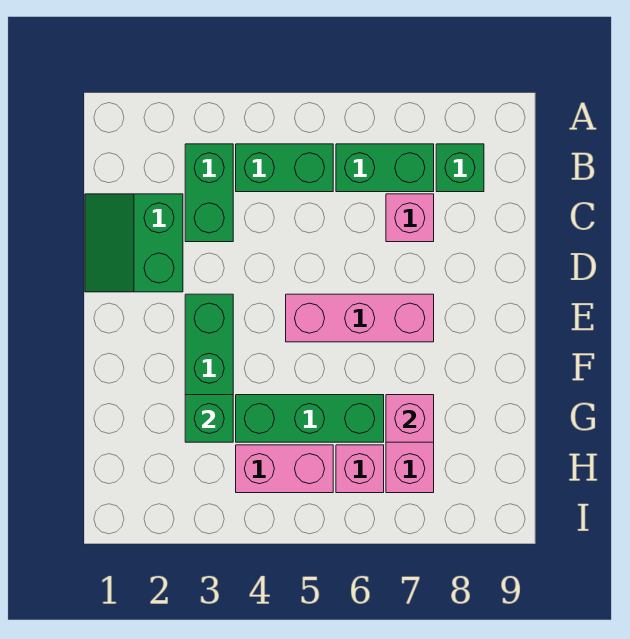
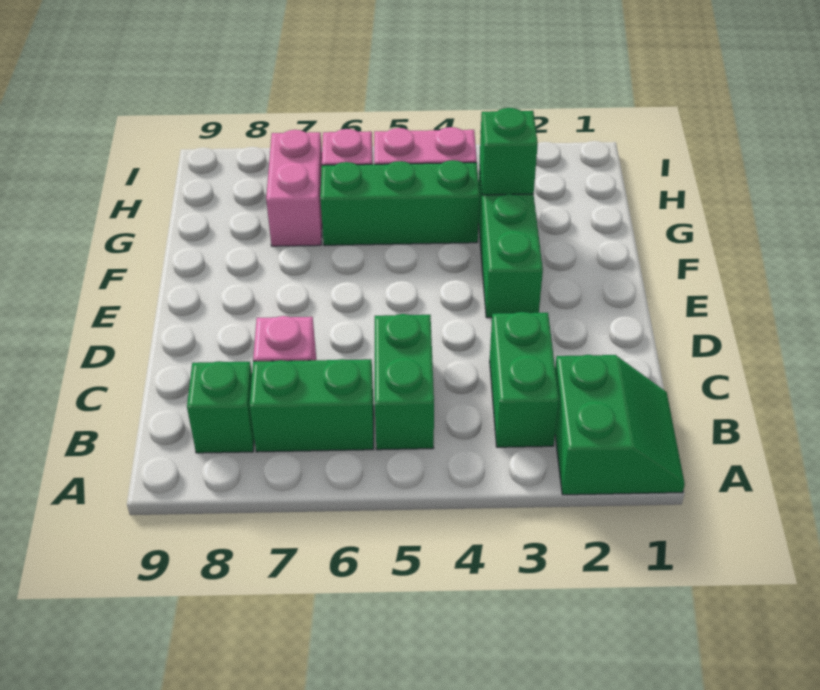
green brick B4:B5 level 1 -> green brick B5:C5 level 1
green slope C1:D2 level 1 top 2 -> green slope A1:B2 level 1 top 2
pink brick E5:E7 level 1 -> none
pink brick G7 level 2 -> none

